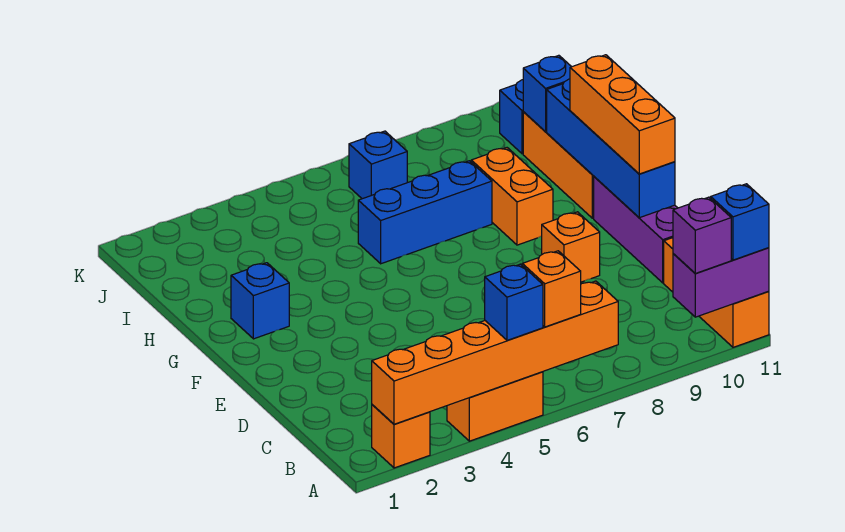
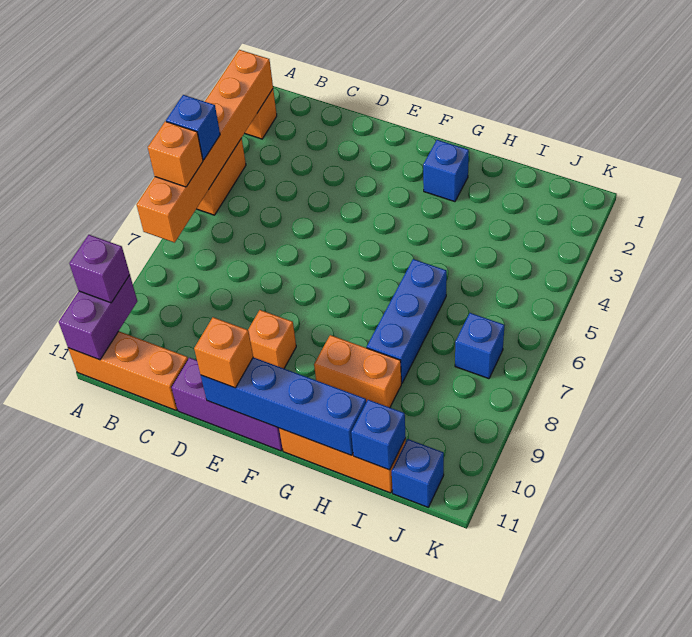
blue brick A11 level 3 -> none
orange brick E11:G11 level 3 -> orange brick E11 level 3

